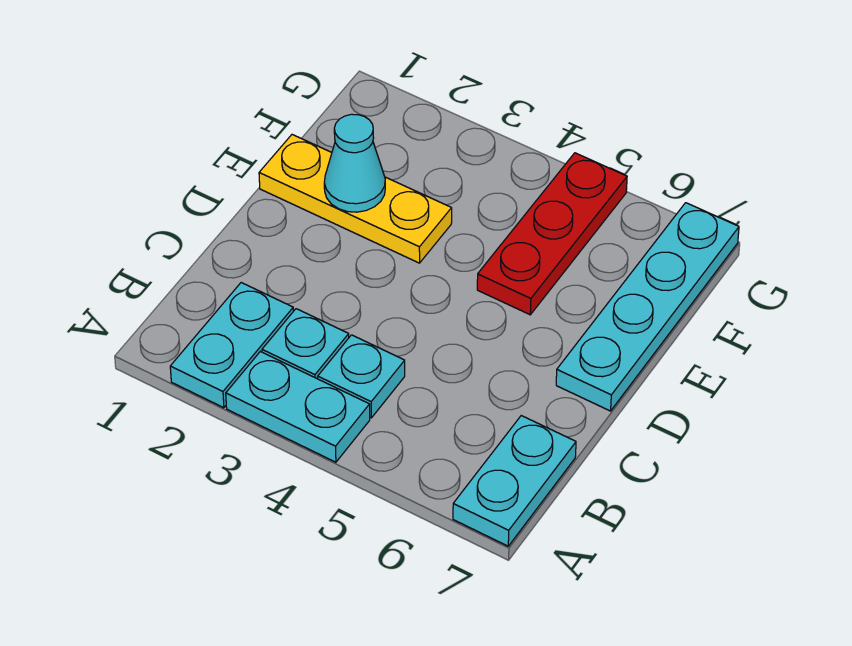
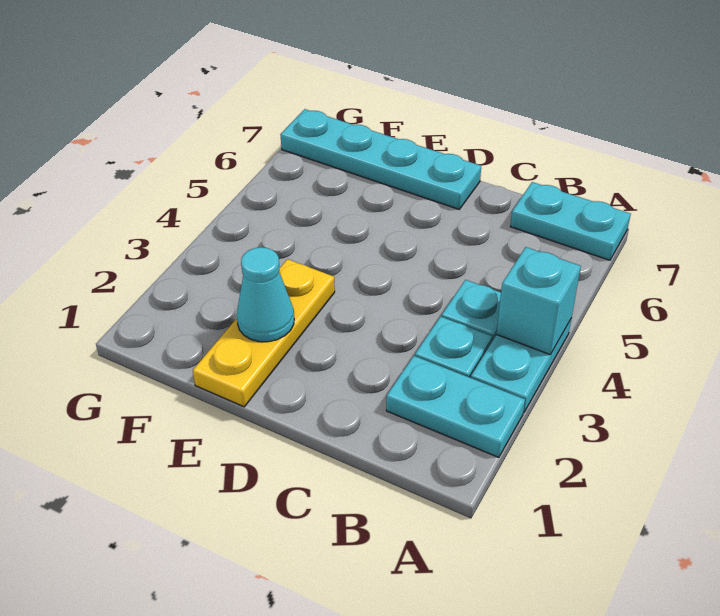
none -> cyan brick A4 level 2
red plate E5:G5 level 1 -> none

